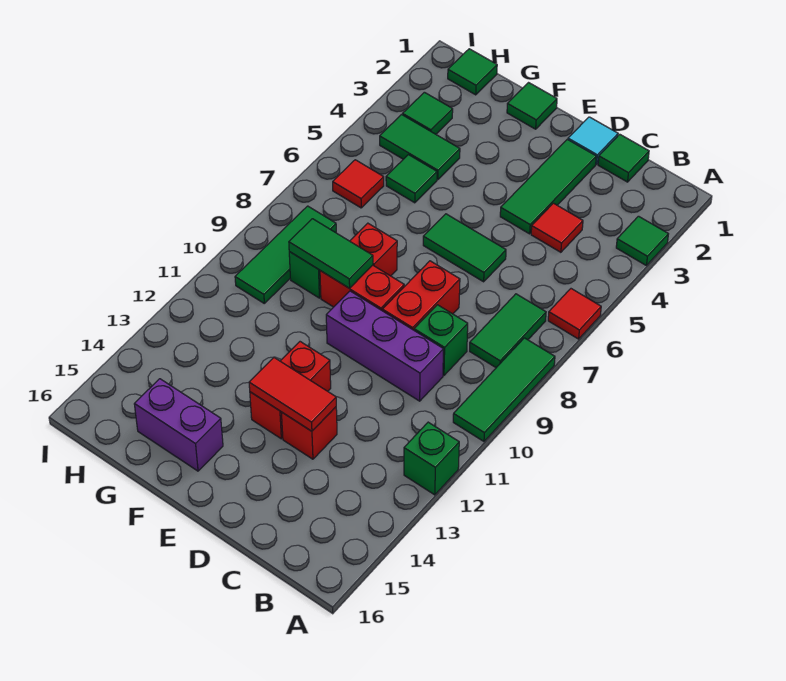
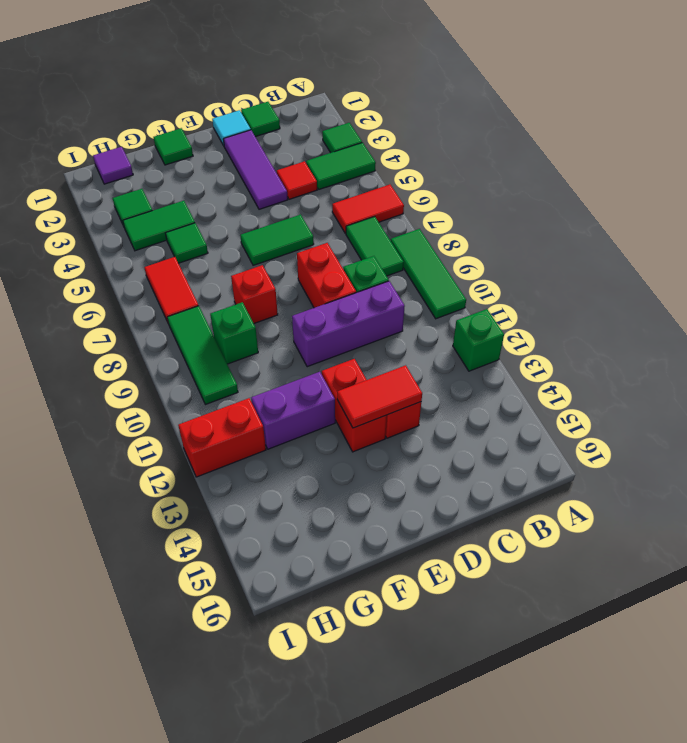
red tile A6 level 1 -> red tile A6:B6 level 1
green tile D2:D4 level 1 -> purple tile D2:D4 level 1
red brick E9:F9 level 1 -> red brick H12:I12 level 1
green tile F9:G9 level 2 -> green tile A4:B4 level 1
purple brick F15:G15 level 1 -> purple brick F12:G12 level 1
green tile H1 level 1 -> purple tile H1 level 1
red tile H6 level 1 -> red tile H6:H7 level 1

